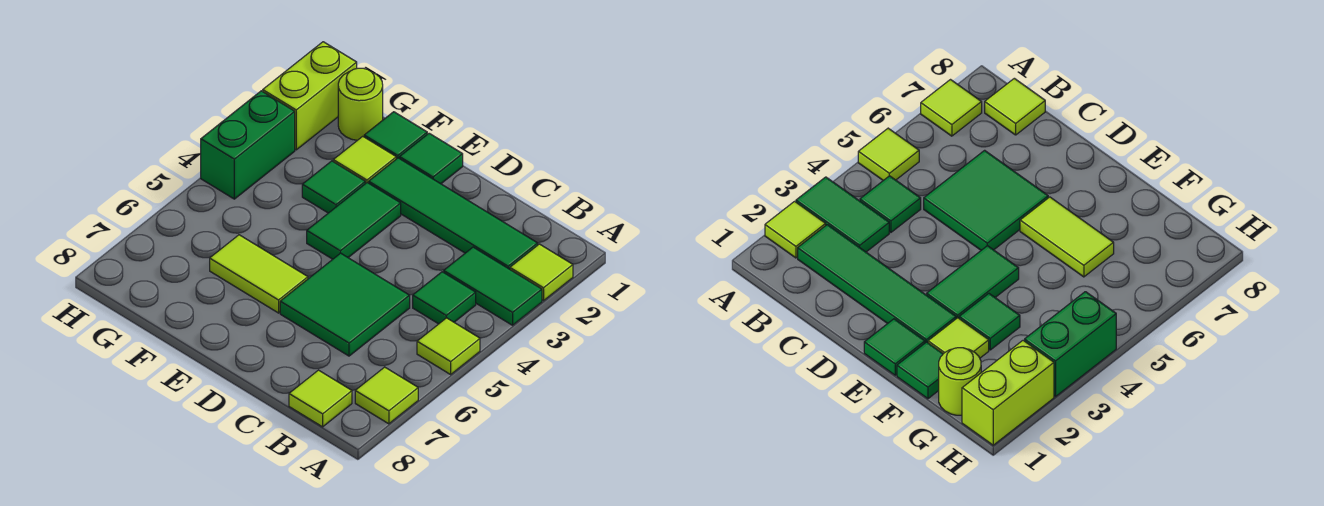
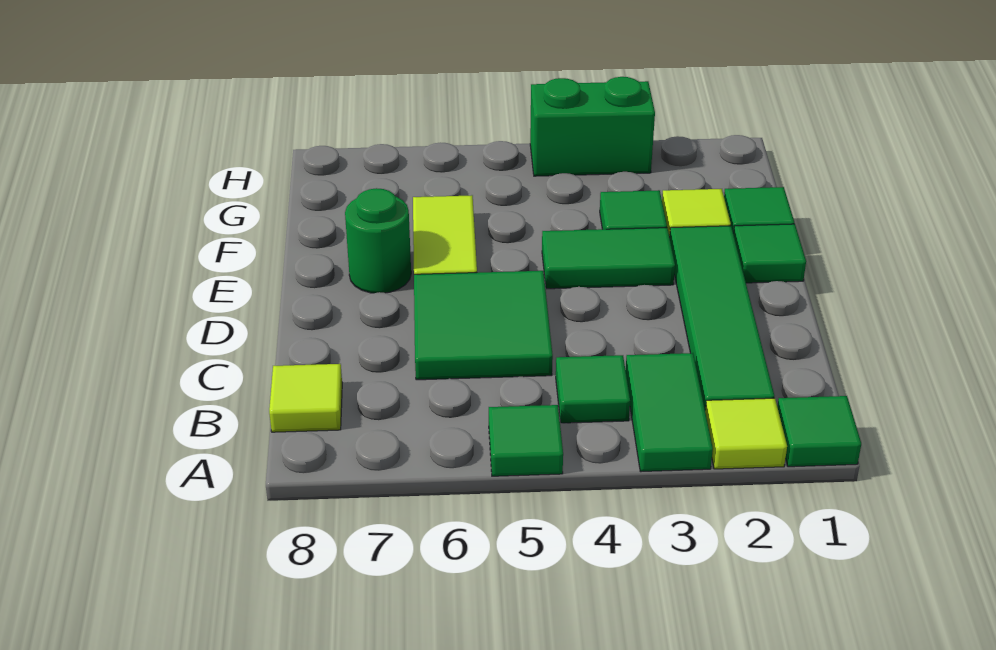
none -> green tile A1 level 1
lime tile A5 level 1 -> green tile A5 level 1
lime tile A7 level 1 -> none
none -> green round brick E7 level 1
lime round brick G1 level 1 -> none
lime brick H1:H2 level 1 -> none

